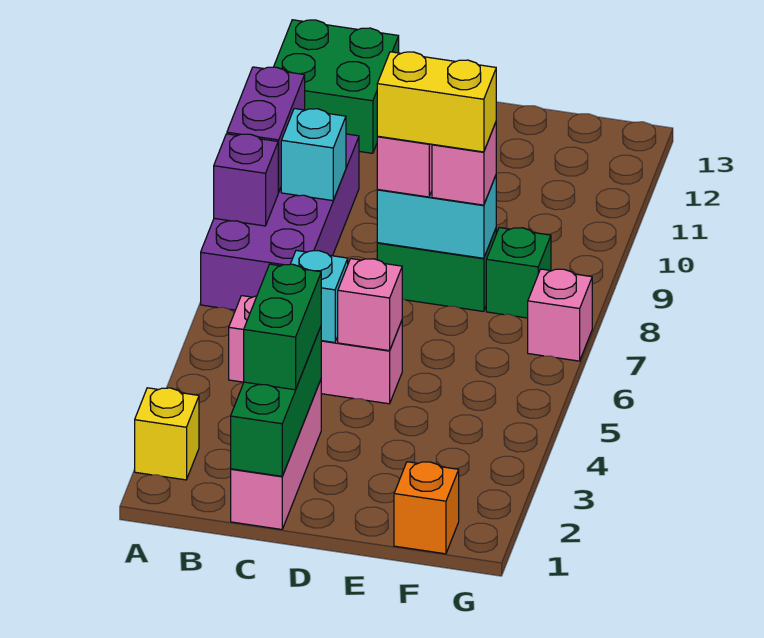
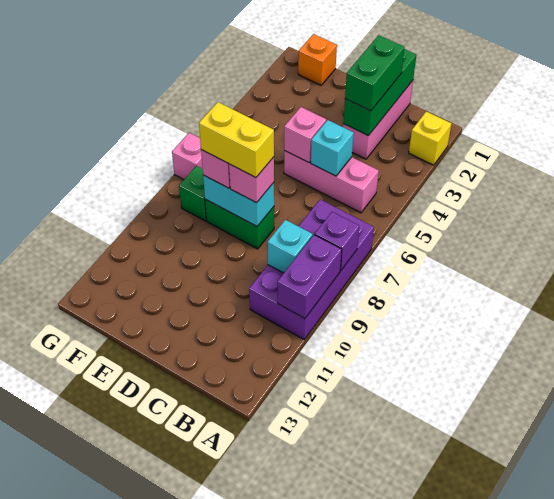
green brick A12:B13 level 1 -> none

